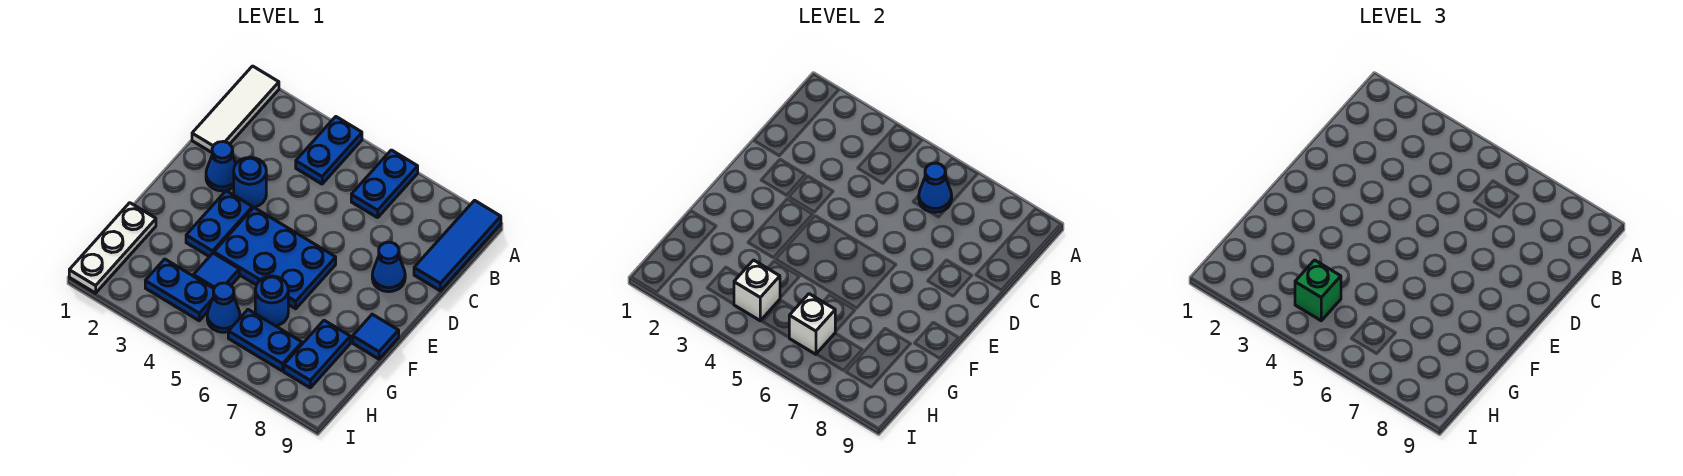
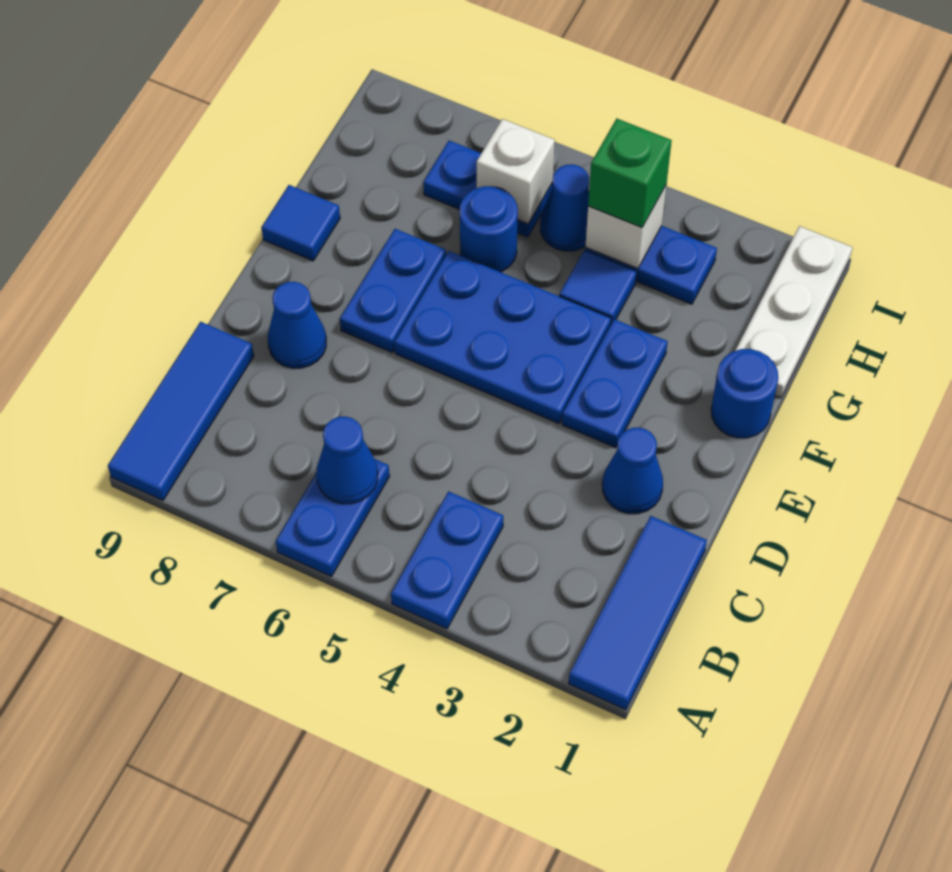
white tile A1:C1 level 1 -> blue tile A1:C1 level 1
blue round brick D3 level 1 -> blue round brick F1 level 1
blue plate G8:H8 level 1 -> blue plate E7:F7 level 1

